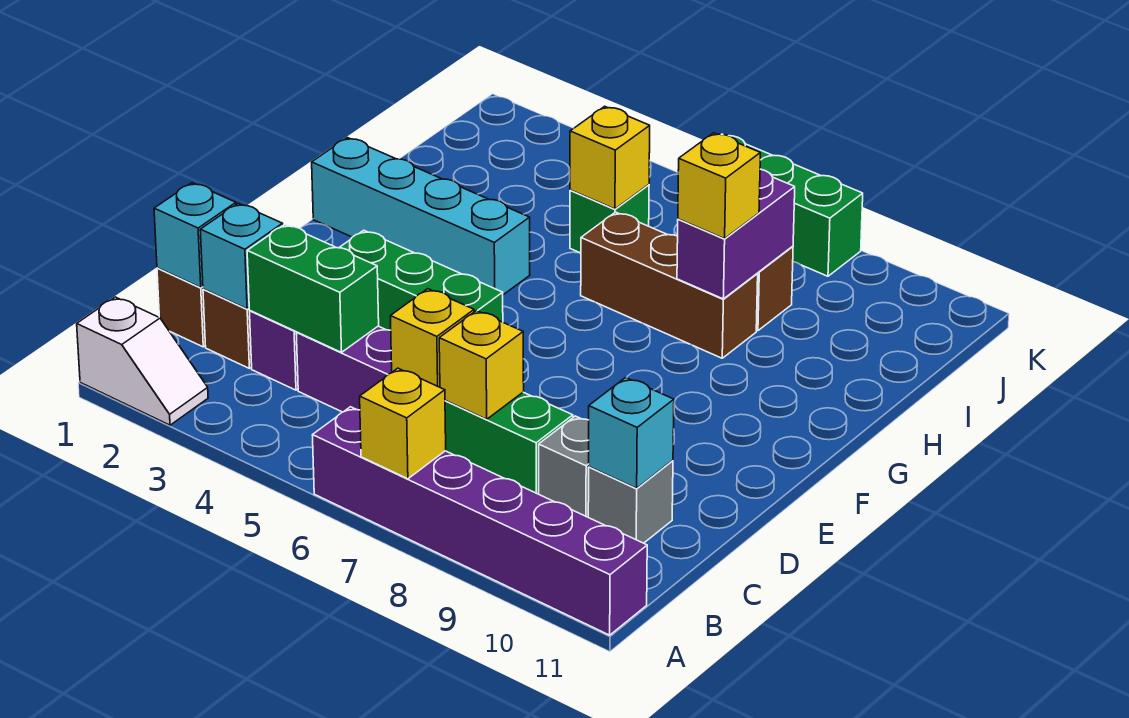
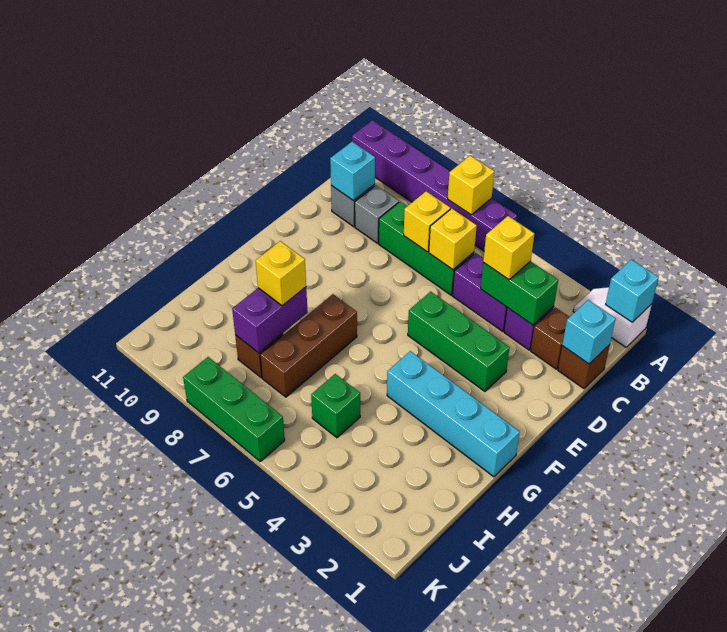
cyan brick C2 level 2 -> cyan brick A1 level 2
brown brick H6:H8 level 1 -> brown brick G7:I7 level 1
yellow brick I5 level 2 -> yellow brick C4 level 3

